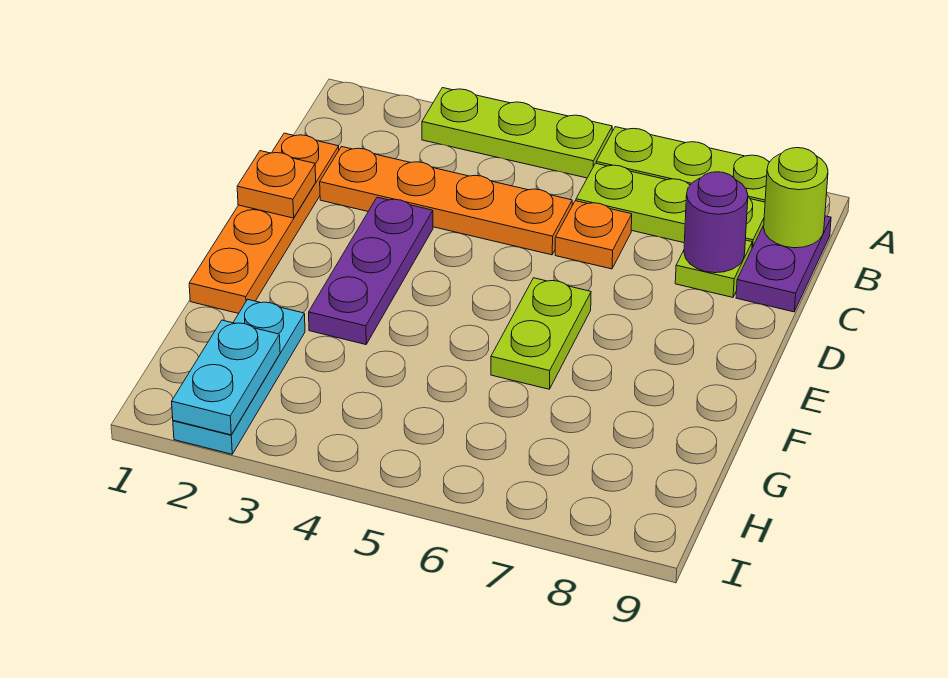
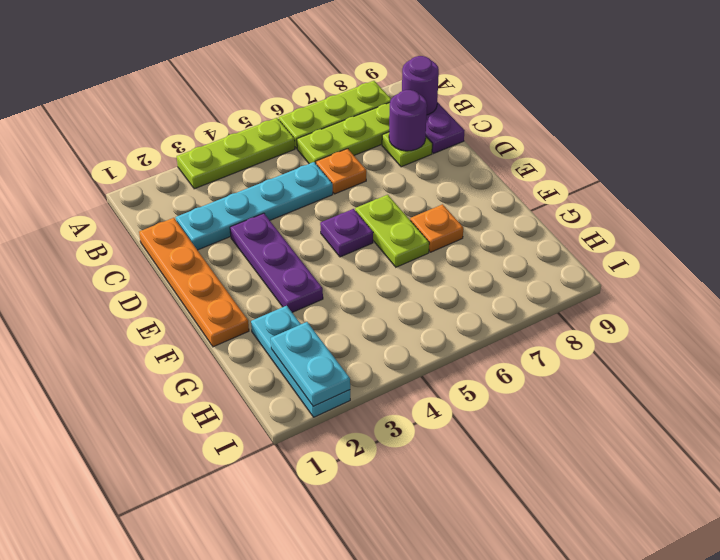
lime round brick B9 level 2 -> purple round brick B9 level 2
orange plate C2:C5 level 1 -> cyan plate C2:C5 level 1
orange plate D1 level 2 -> orange plate F7 level 1
none -> purple plate E5 level 1

